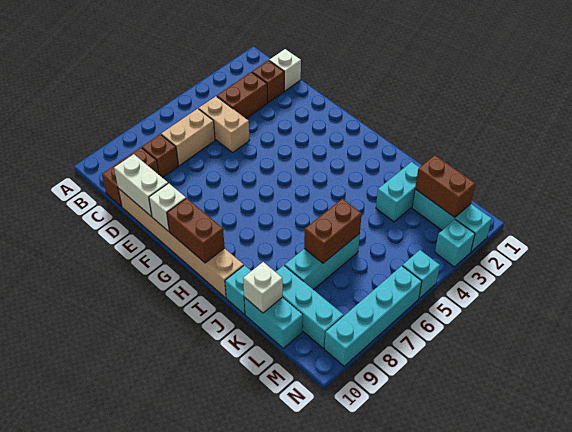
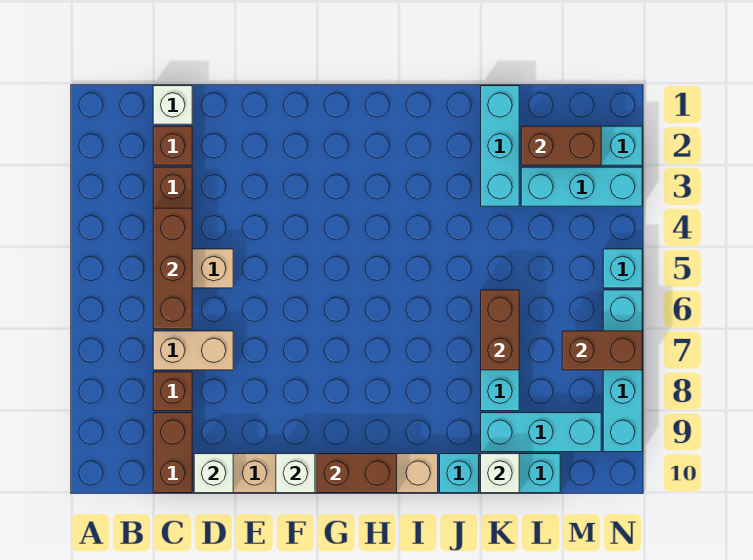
none -> brown brick C4:C6 level 2
tan brick C6:C7 level 1 -> tan brick C7:D7 level 1
white brick D10:E10 level 2 -> white brick D10 level 2
cyan brick K2:K3 level 1 -> cyan brick K1:K3 level 1
none -> brown brick M7:N7 level 2
cyan brick N3 level 1 -> cyan brick L3:N3 level 1

